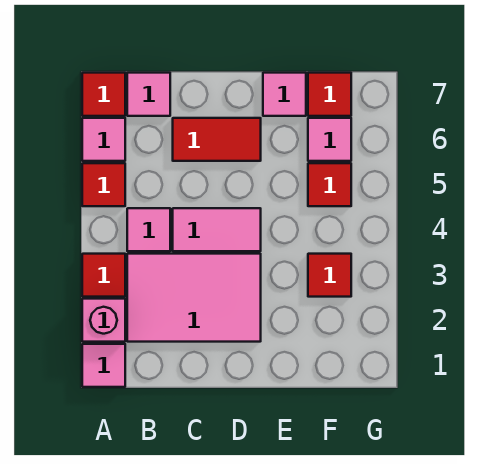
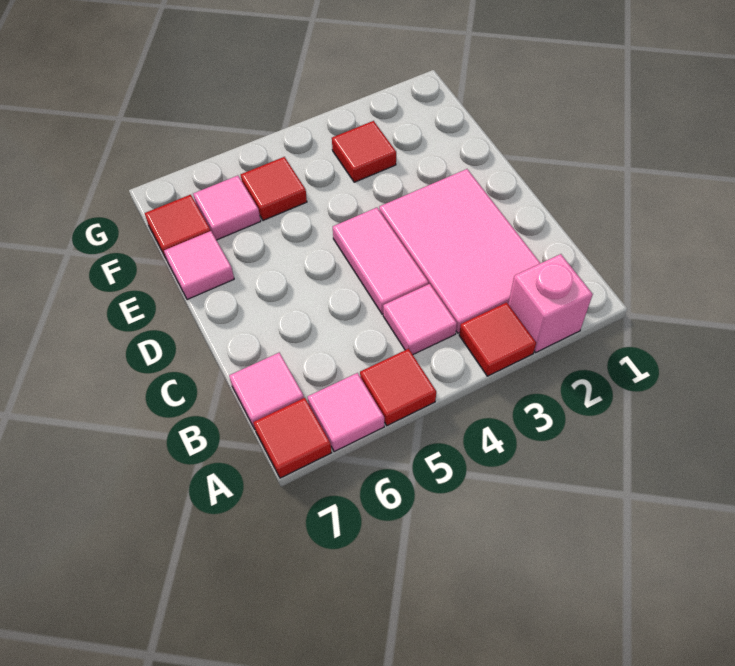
pink tile A1 level 1 -> none
red tile C6:D6 level 1 -> none

